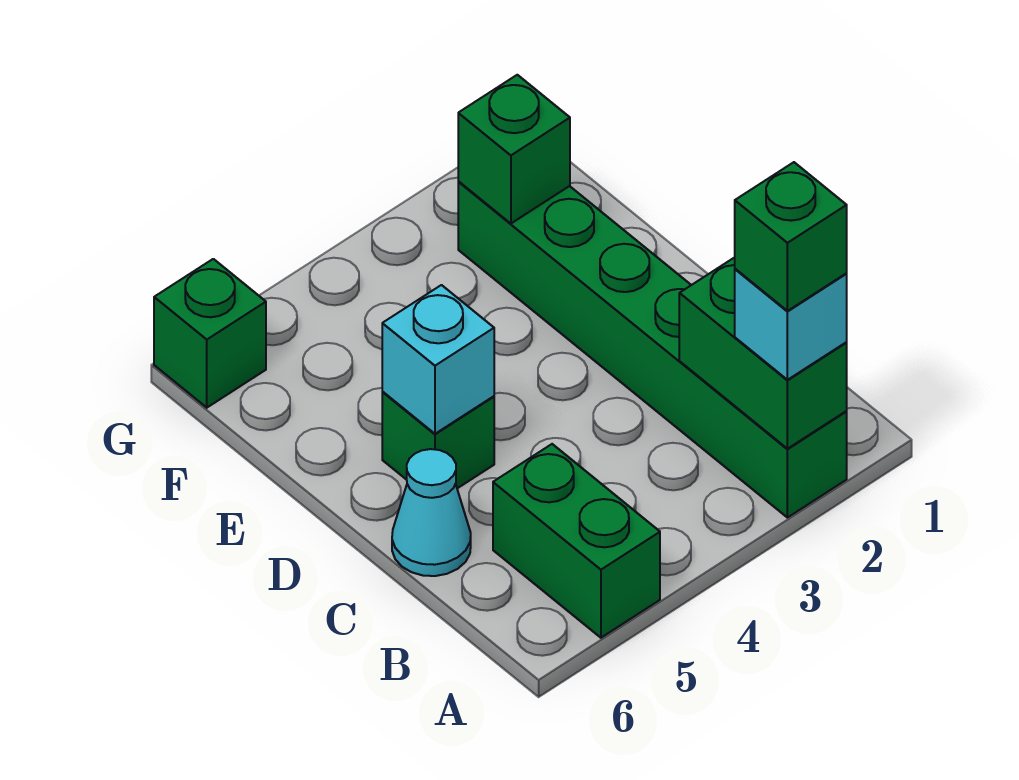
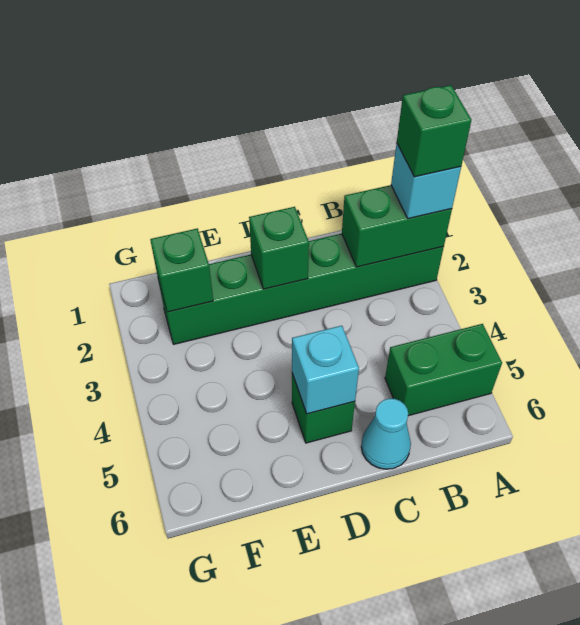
green brick G6 level 1 -> green brick D2 level 2

